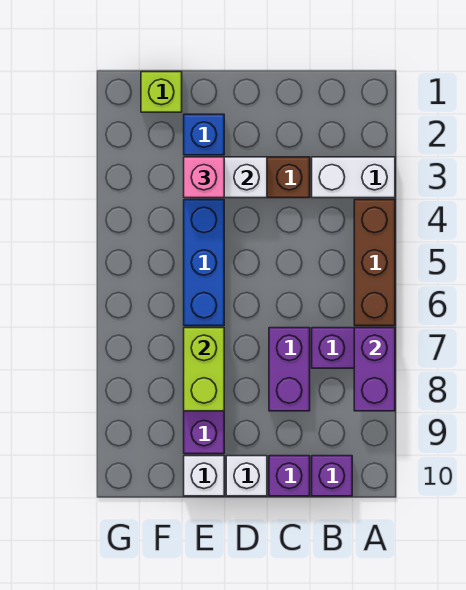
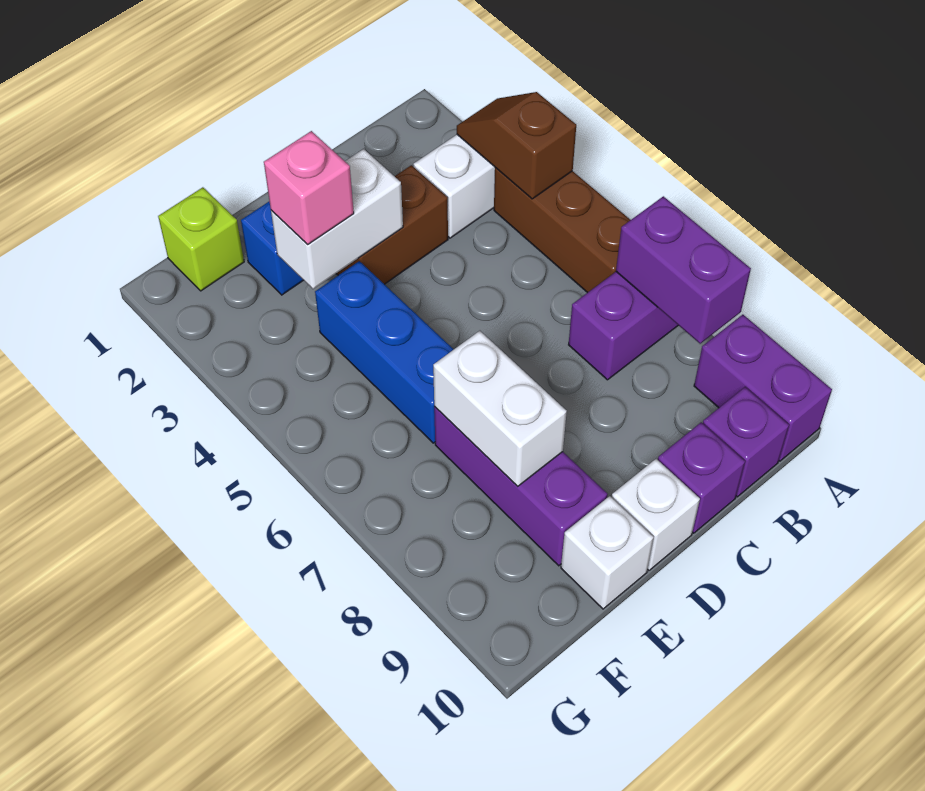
none -> brown slope A3:A4 level 2 top 4
purple brick C7:C8 level 1 -> purple brick A9:A10 level 1
lime brick E7:E8 level 2 -> white brick E7:E8 level 2

